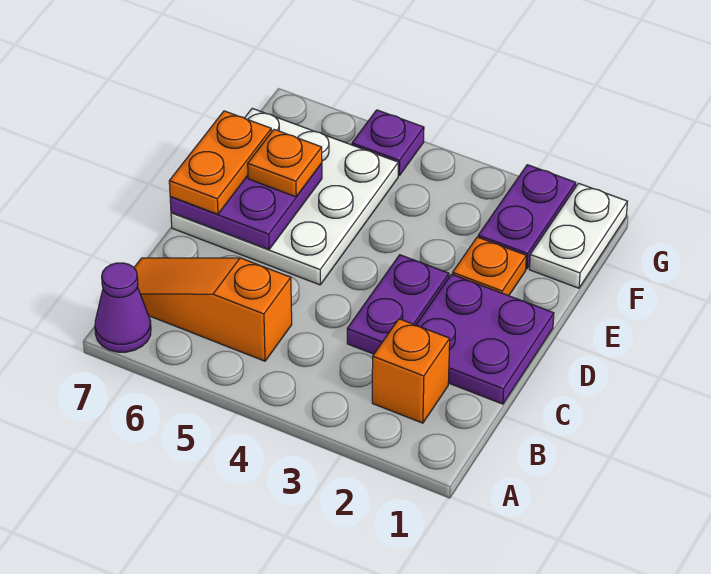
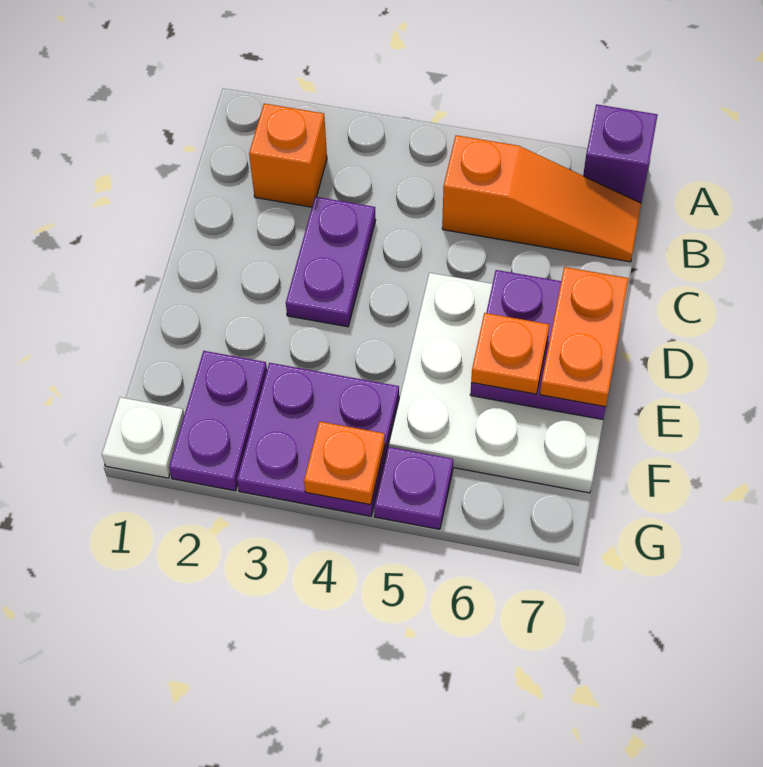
purple cone A7 level 1 -> purple brick A7 level 1
purple plate C1:D2 level 1 -> purple plate F3:G4 level 1
orange plate E2 level 1 -> orange plate G4 level 2
white plate F1:G1 level 1 -> white plate G1 level 1

